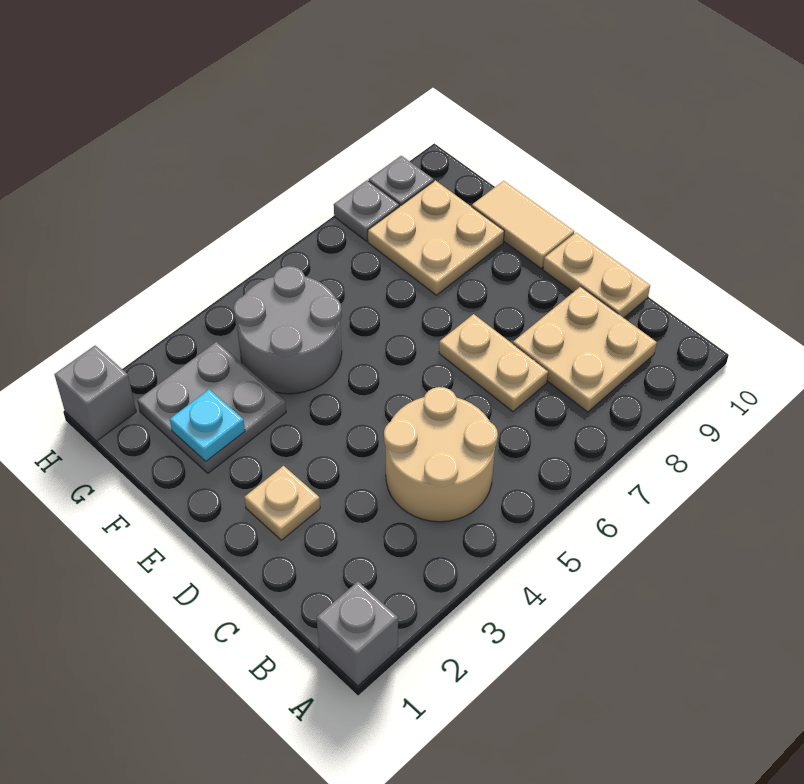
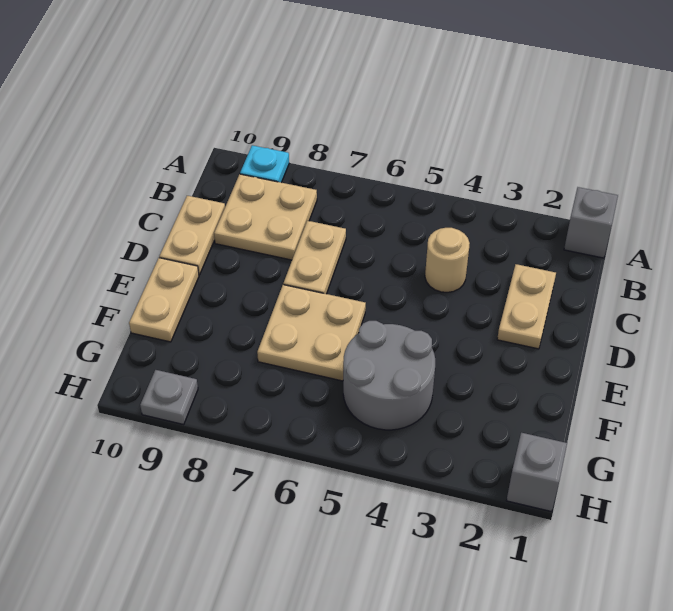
tan round brick B4:C5 level 1 -> tan round brick C4 level 1
tan plate D2 level 1 -> tan plate C2:D2 level 1
tan tile E10:F10 level 1 -> tan plate E10:F10 level 1
grey plate F2:G3 level 1 -> none
cyan plate F2 level 2 -> cyan plate A9 level 1
tan plate F8:G9 level 1 -> tan plate E6:F7 level 1
grey plate H8 level 1 -> none

